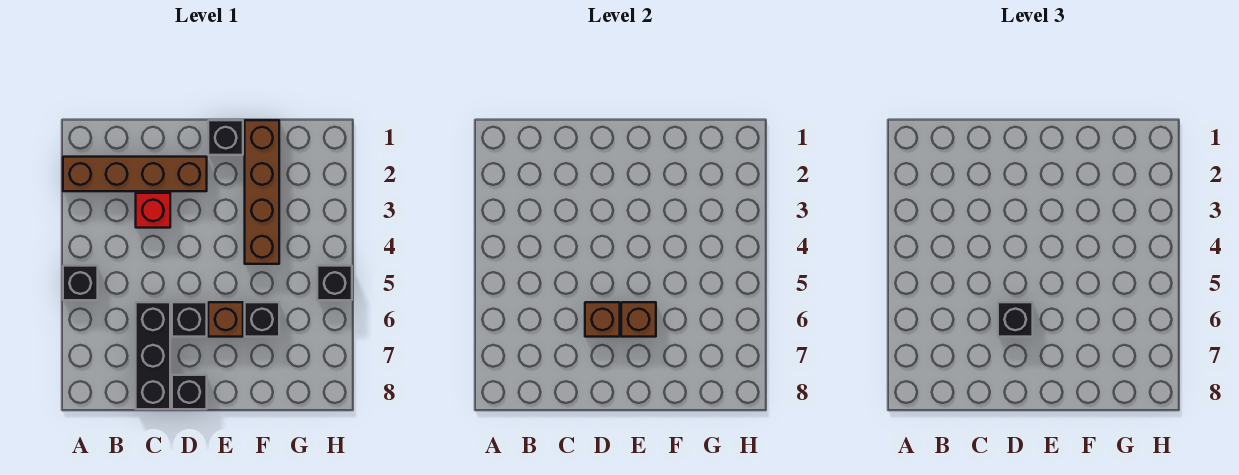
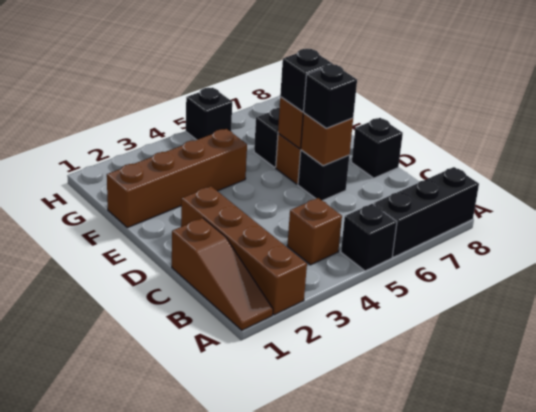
none -> brown slope A1:C1 level 1 top C
none -> brown brick B4 level 1
red brick C3 level 1 -> none
black brick C6:C8 level 1 -> black brick A6:A8 level 1
black brick E1 level 1 -> black brick E6 level 3

